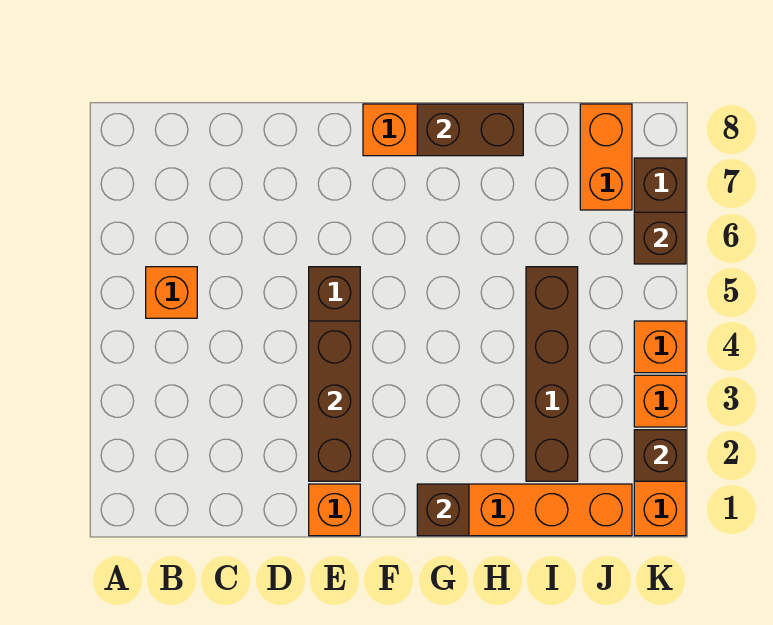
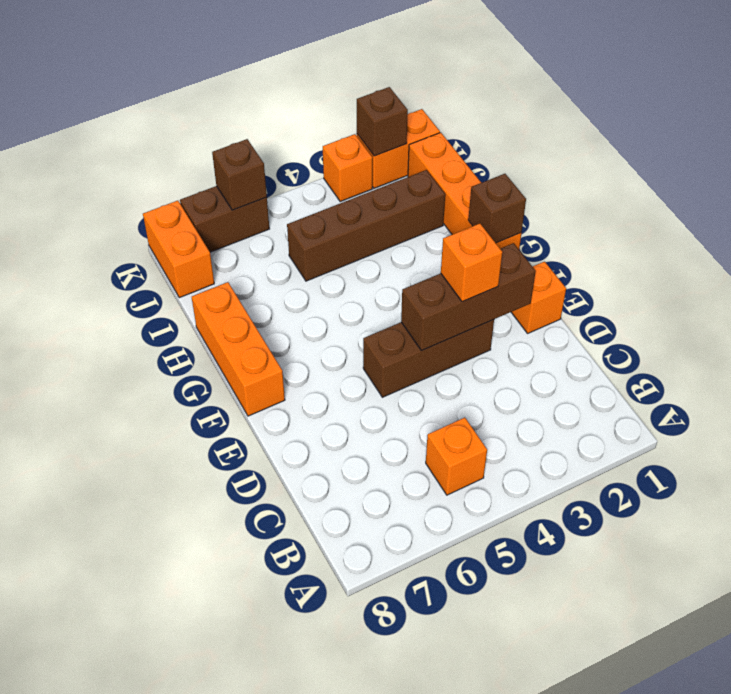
brown brick G8:H8 level 2 -> none
orange brick J7:J8 level 1 -> orange brick J8:K8 level 1
orange brick K4 level 1 -> orange brick E3 level 3

